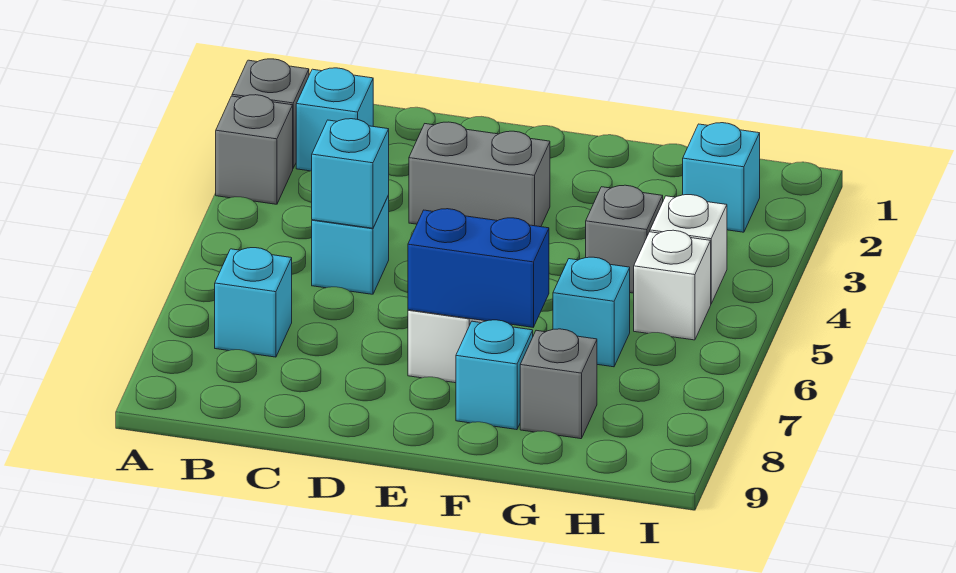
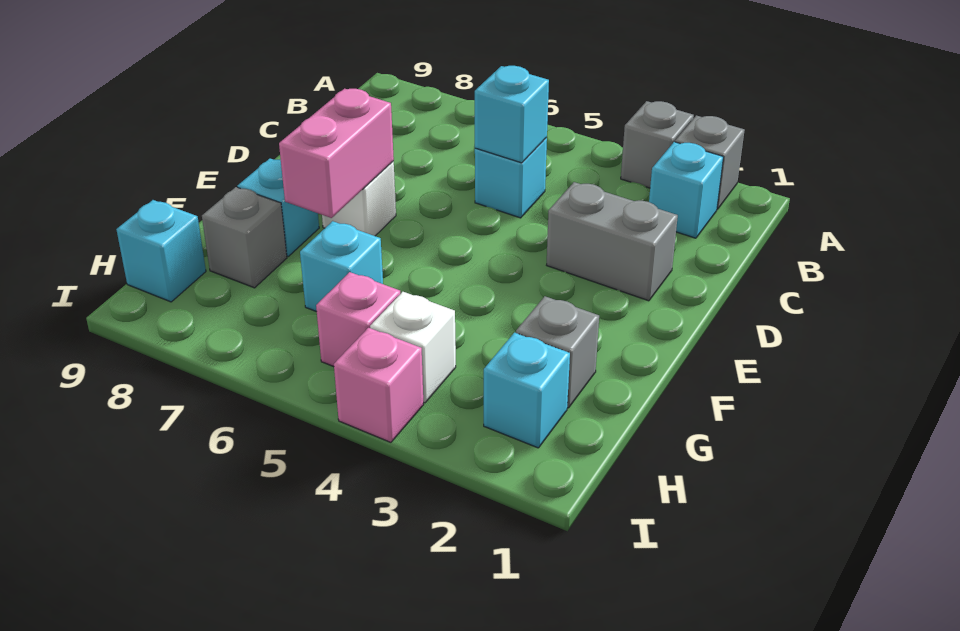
cyan brick B7 level 1 -> cyan brick H9 level 1
grey brick D3:E3 level 1 -> grey brick D2:D3 level 1
blue brick E7:F7 level 2 -> pink brick E7:F7 level 2
grey brick G4 level 1 -> grey brick G2 level 1
white brick H5 level 1 -> pink brick H5 level 1
none -> pink brick I4 level 1

